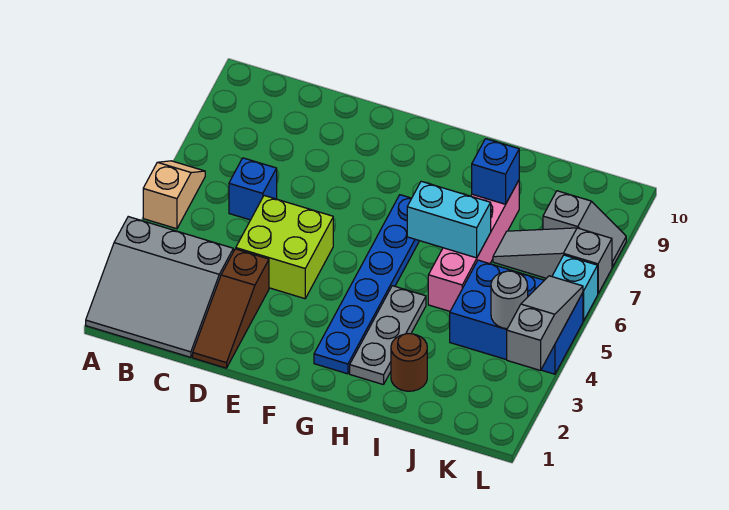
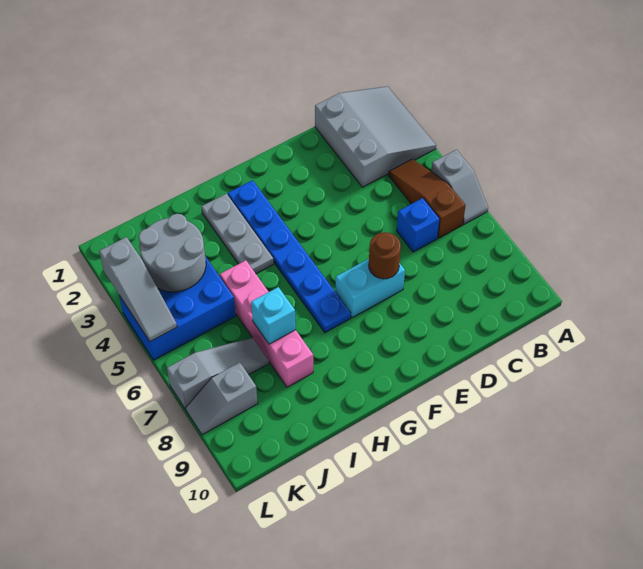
grey slope A1:C3 level 1 top 3 -> grey slope A1:C3 level 1 top C
tan slope A5:A6 level 1 top 5 -> grey slope A5:A6 level 1 top 5
brown slope D1:D3 level 1 top 3 -> brown slope B4:B6 level 1 top 6
lime brick D4:E5 level 1 -> none
cyan brick H6:I6 level 2 -> cyan brick E7:F7 level 1
brown round brick I2 level 1 -> brown round brick E7 level 2
blue brick I8 level 2 -> none
grey round brick K4 level 2 -> grey round brick J3:K4 level 2
cyan brick L6 level 1 -> cyan brick I7 level 2

